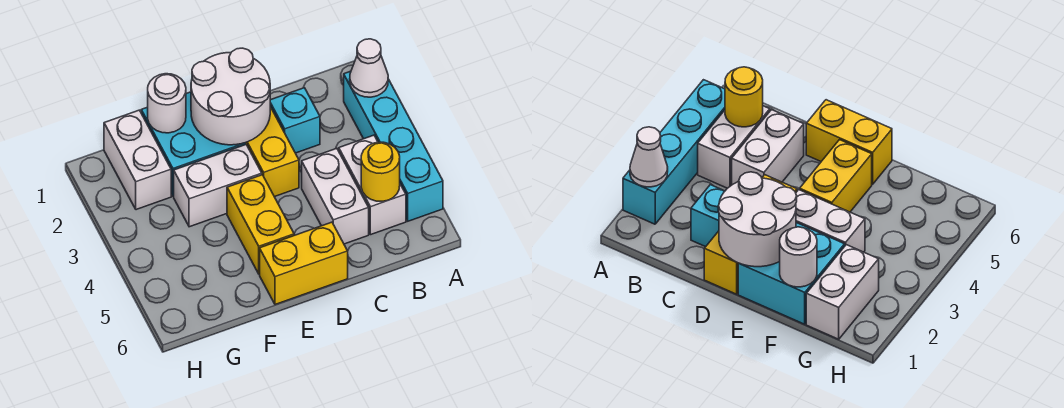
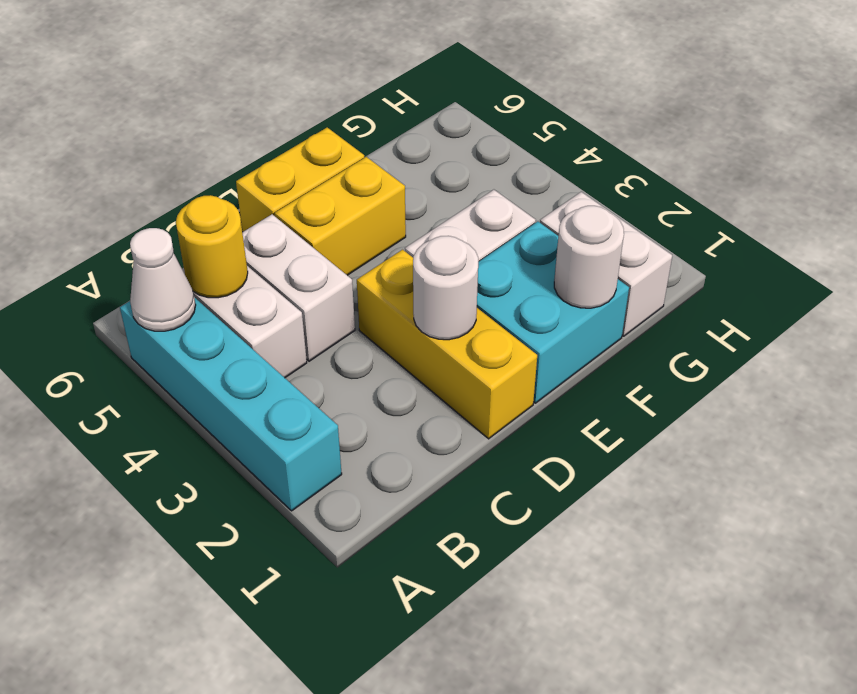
white cone A2 level 2 -> white cone A5 level 2
cyan brick C2 level 1 -> none
white round brick D1:E2 level 2 -> white round brick D2 level 2
yellow brick E4:E5 level 1 -> yellow brick D5:E5 level 1

